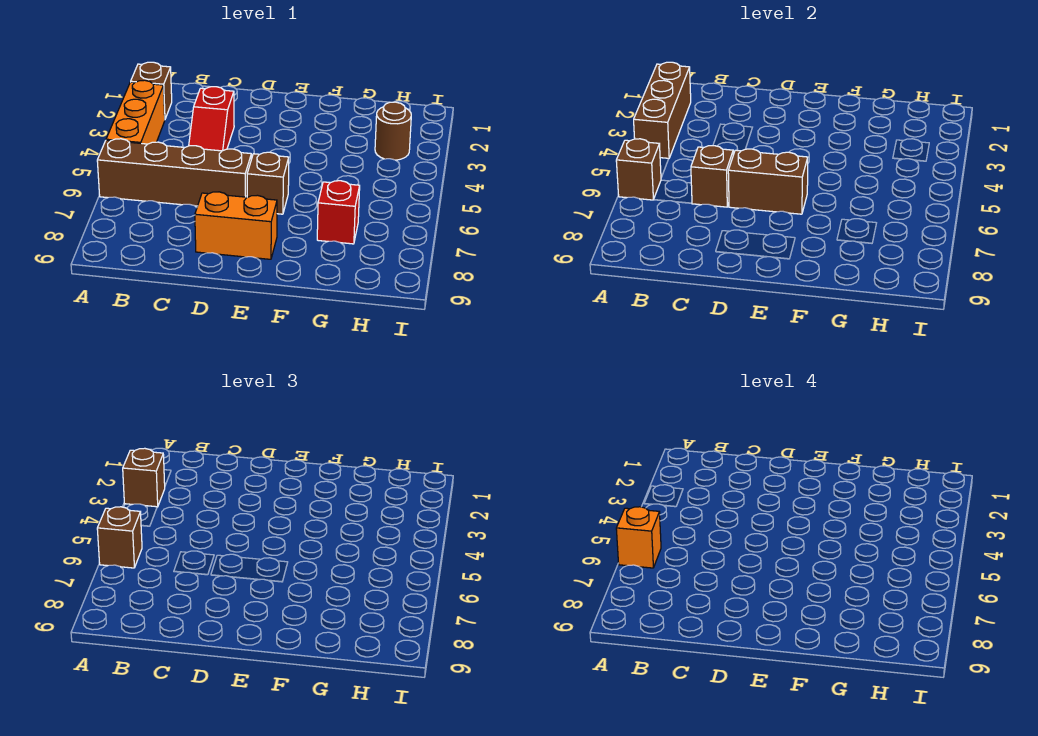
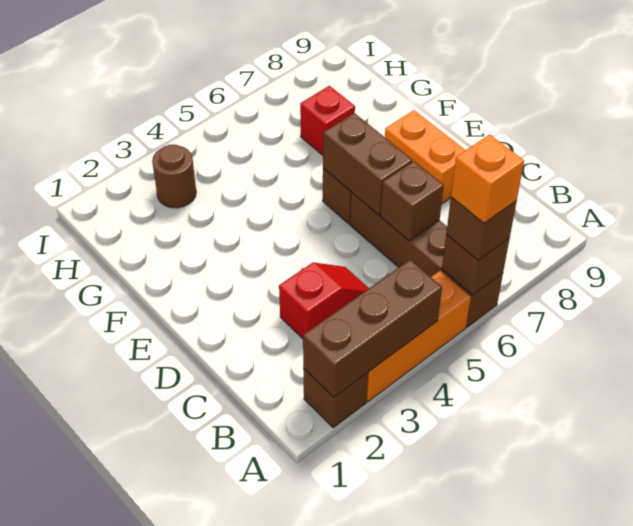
brown brick A3 level 3 -> none

